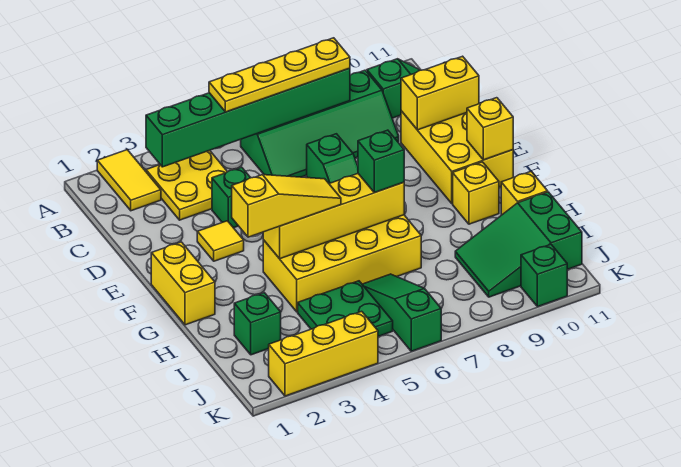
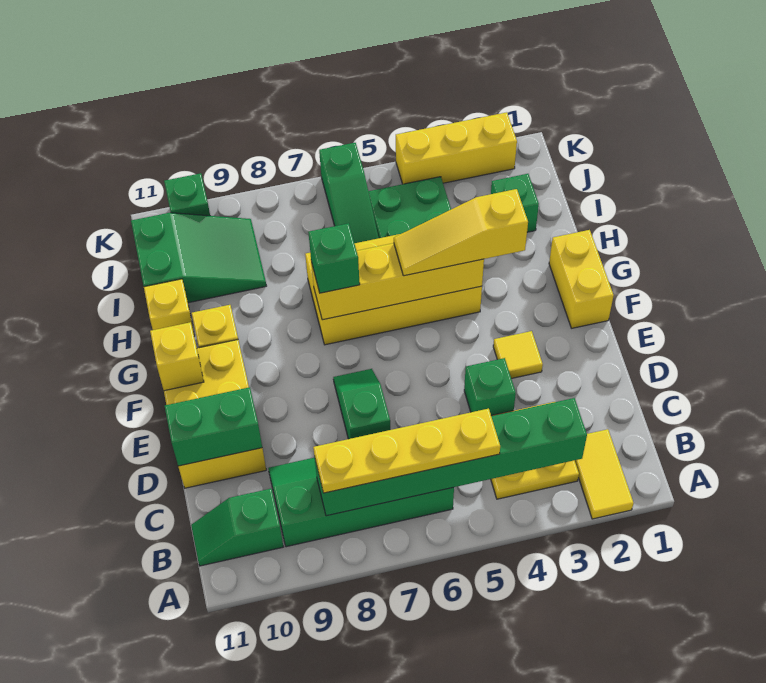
yellow brick D10:D11 level 2 -> green brick D10:D11 level 2

